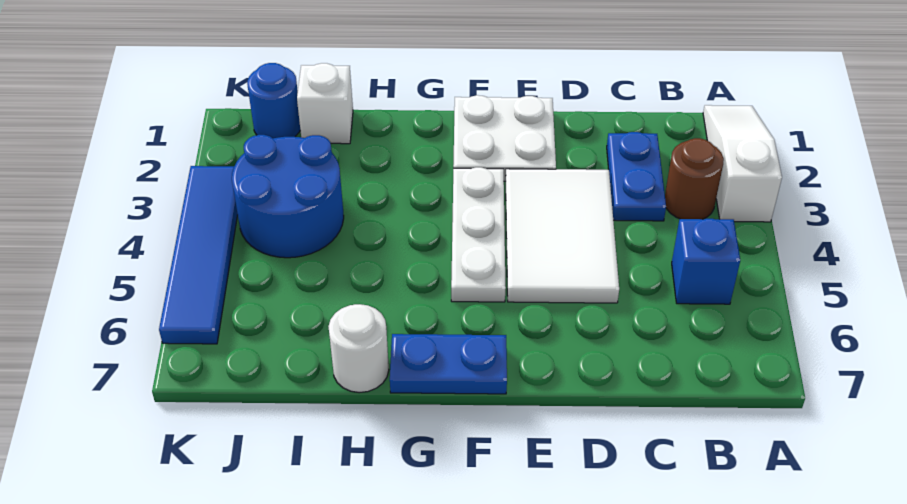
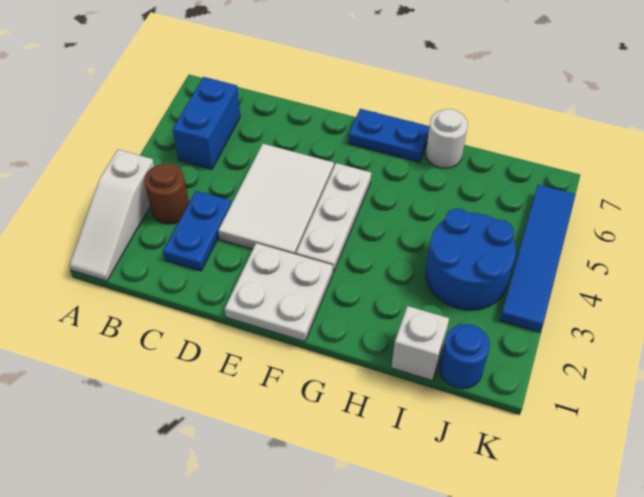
blue brick B5 level 1 -> blue brick B5:B6 level 1

